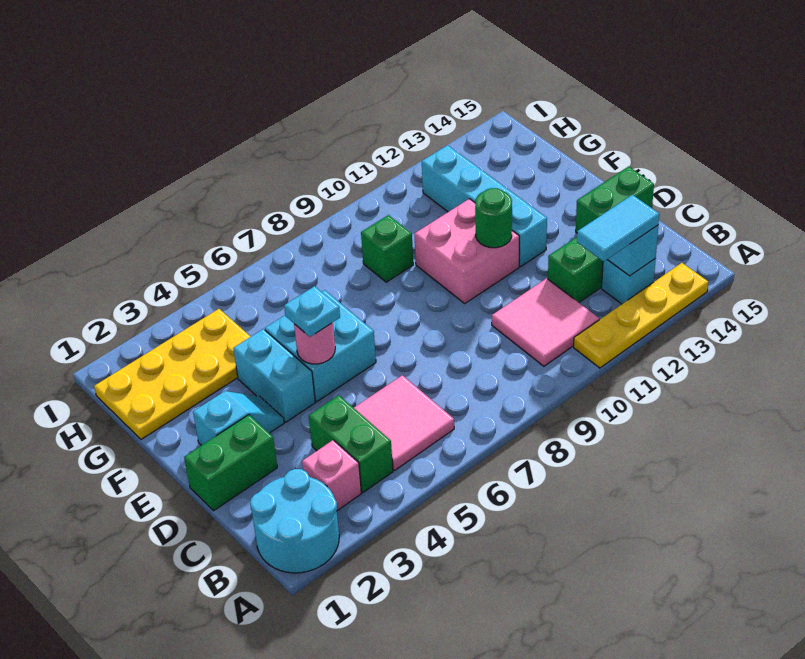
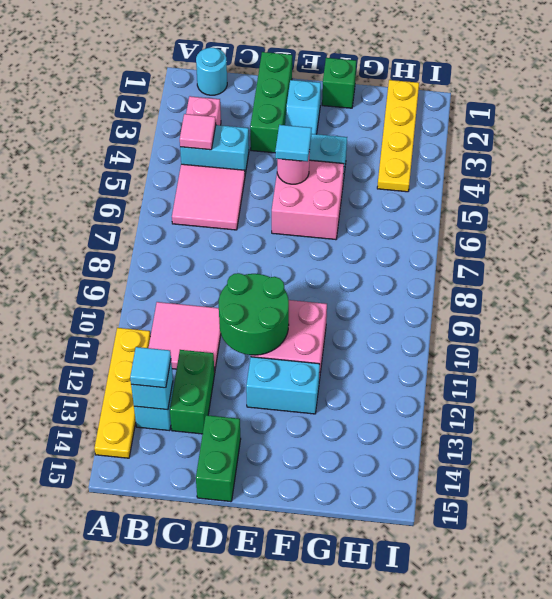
cyan round brick A1:B2 level 1 -> cyan round brick B1 level 1
green brick B4:C4 level 1 -> cyan brick B4:C4 level 1
none -> pink tile B4 level 2
cyan tile B12:B13 level 3 -> cyan tile B13 level 3
green brick D1:D2 level 1 -> green brick D1:D3 level 1
cyan brick E5:F6 level 1 -> pink brick E5:F6 level 1
cyan plate E5 level 3 -> cyan tile E5 level 3
green round brick E11 level 2 -> green round brick D10:E11 level 2
cyan brick E12:H12 level 1 -> cyan brick E12:F12 level 1
yellow plate G1:H4 level 1 -> yellow plate H1:H4 level 1
green brick G9 level 1 -> green brick F1 level 1

